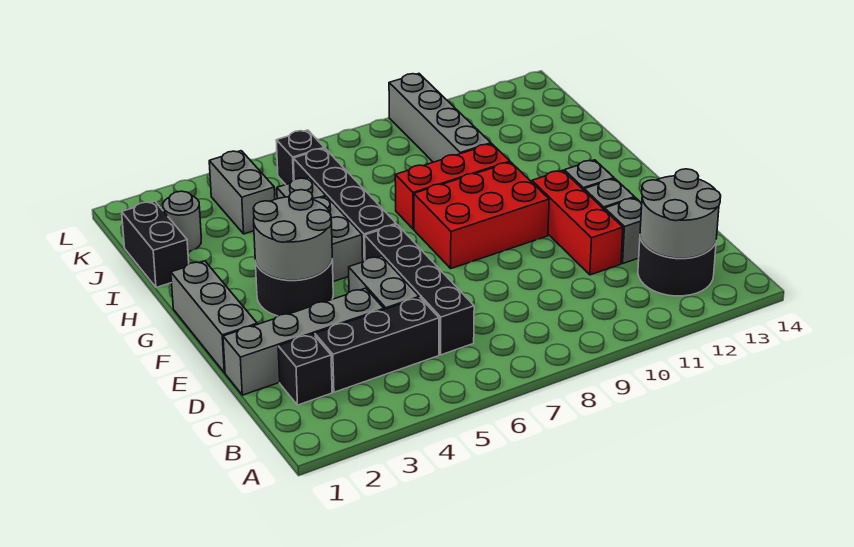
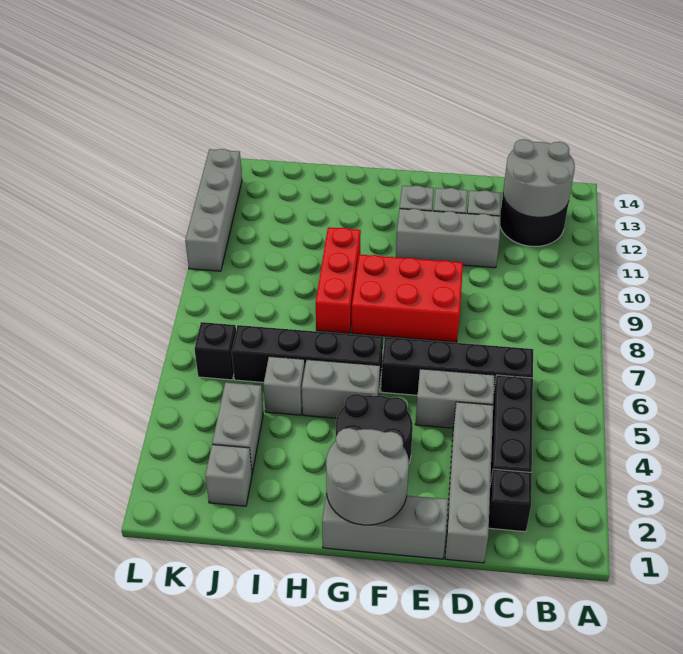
red brick D11:F11 level 1 -> grey brick D11:F11 level 1
grey round brick F3:G4 level 2 -> grey round brick F1:G2 level 2
red brick F8:G10 level 1 -> red brick E8:G9 level 1
black brick I1:J1 level 1 -> none
grey brick I10:L10 level 1 -> grey brick L10:L13 level 1
grey round brick J2 level 1 -> grey brick J2 level 1
grey brick J4:K4 level 1 -> grey brick J3:J4 level 1

